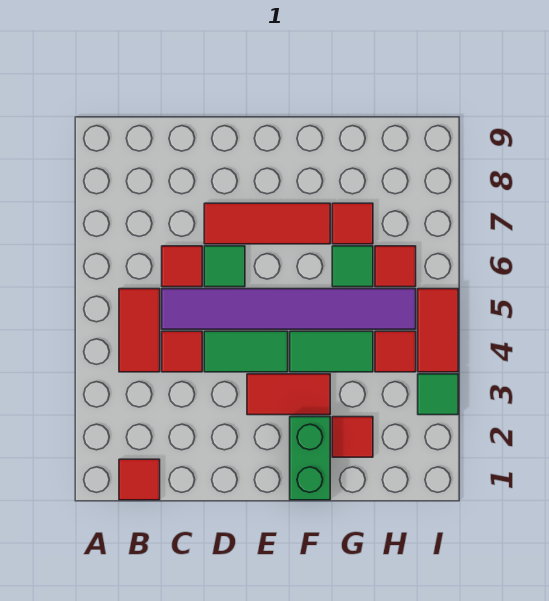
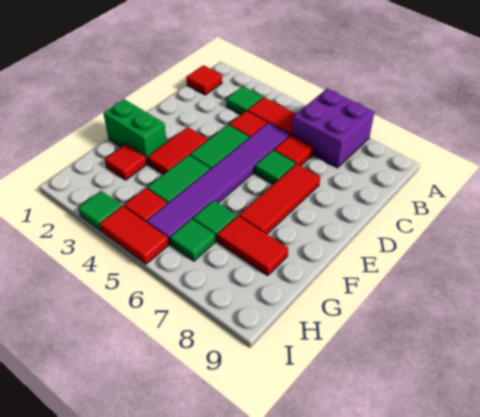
none -> purple brick A6:B7 level 1
none -> green tile B3 level 1
red tile G7 level 1 -> red tile G7:G8 level 1
red tile H6 level 1 -> green tile H6 level 1

